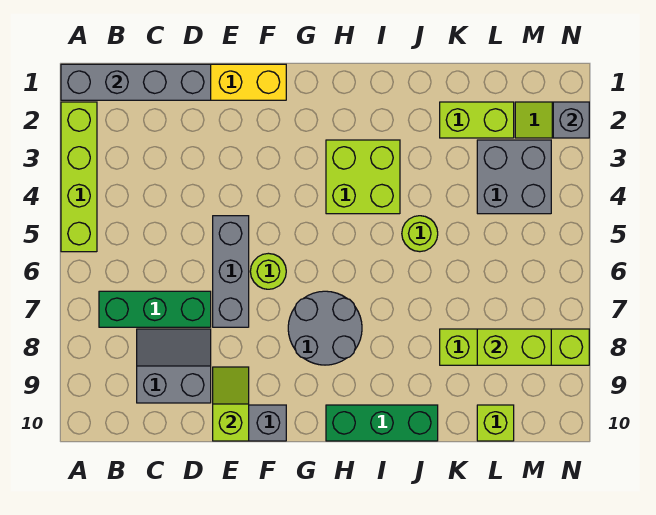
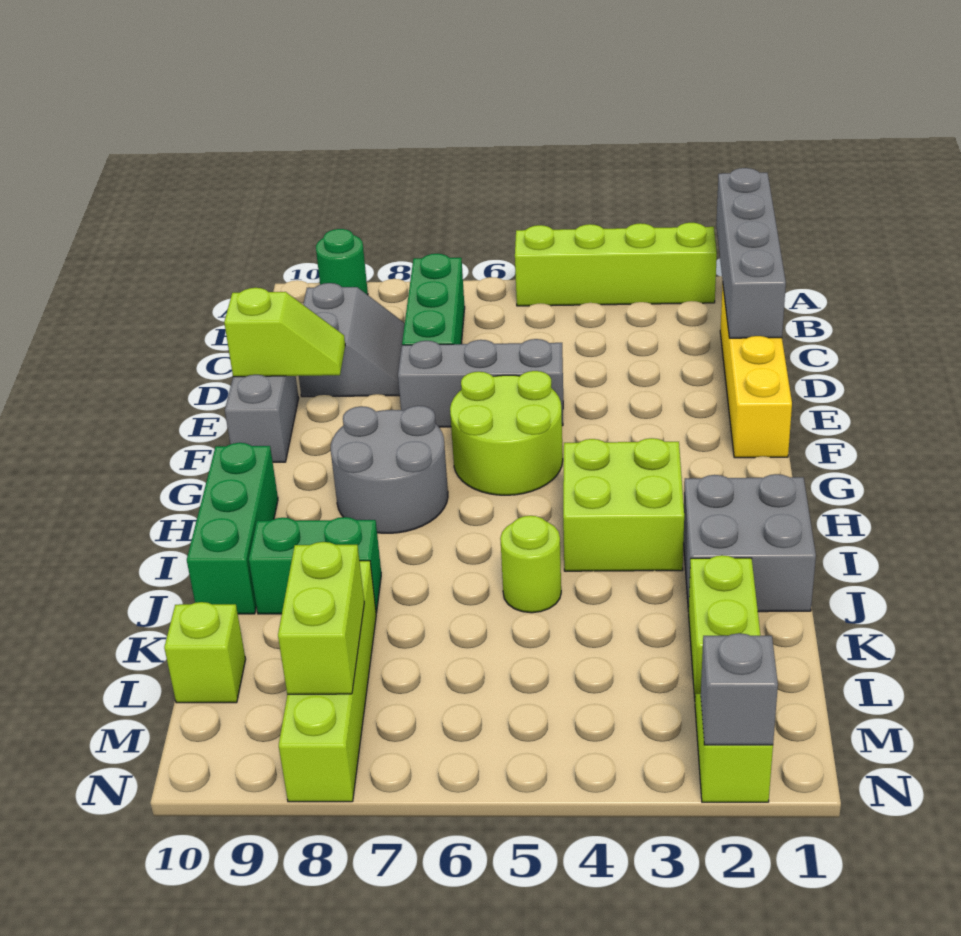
none -> green round brick A9 level 1
lime round brick F6 level 1 -> lime round brick F5:G6 level 1
none -> green brick J8:J9 level 1
grey brick L3:M4 level 1 -> grey brick I1:J2 level 1

